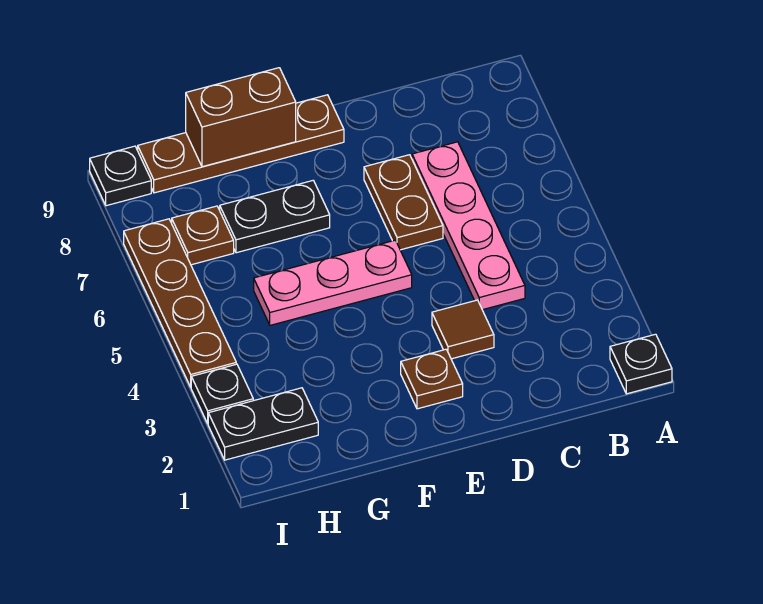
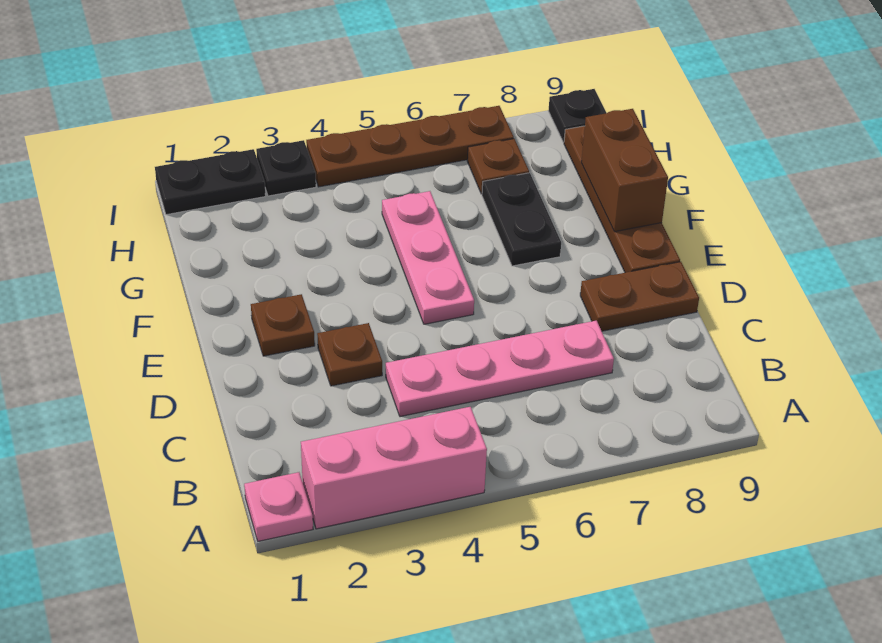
black plate A1 level 1 -> pink plate A1 level 1
none -> pink brick A2:A4 level 1
brown tile D3 level 1 -> brown plate D3 level 1
brown plate D6:D7 level 1 -> brown plate D8:D9 level 1
black plate H2:I2 level 1 -> black plate I1:I2 level 1

